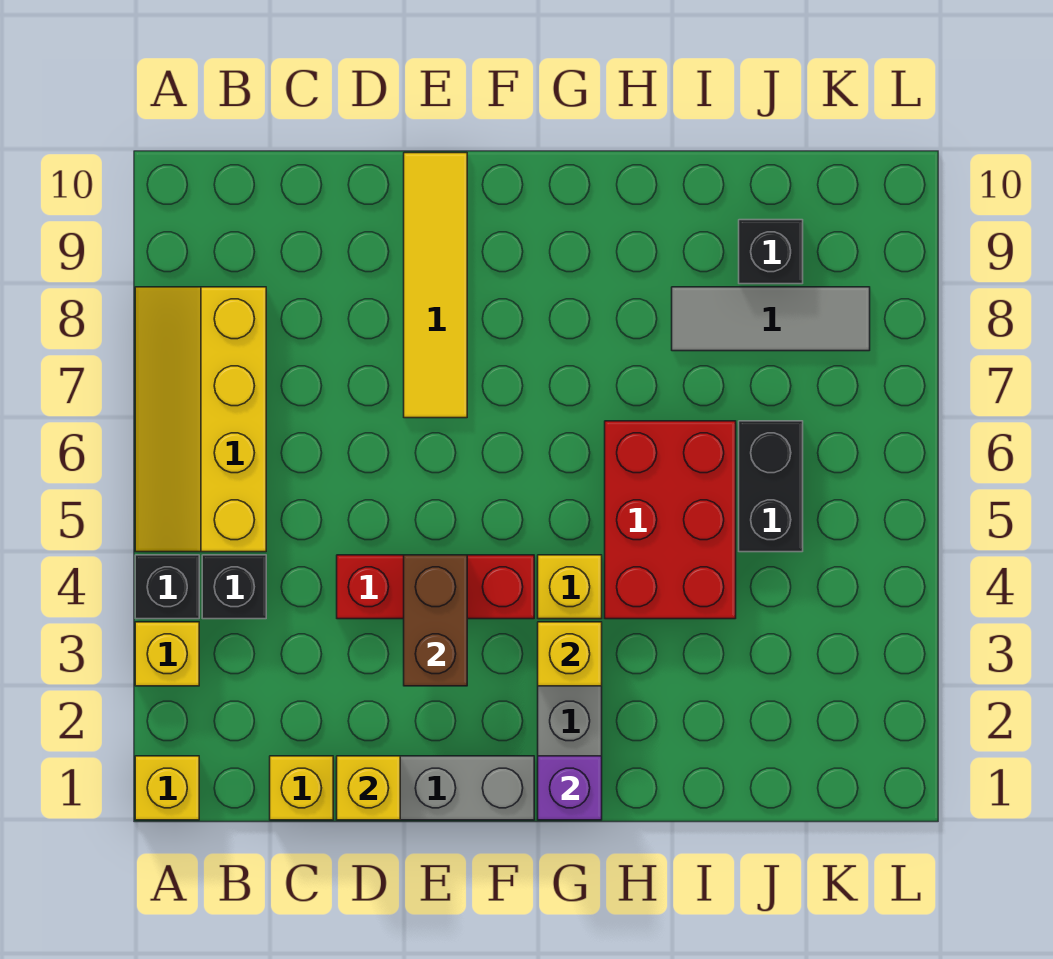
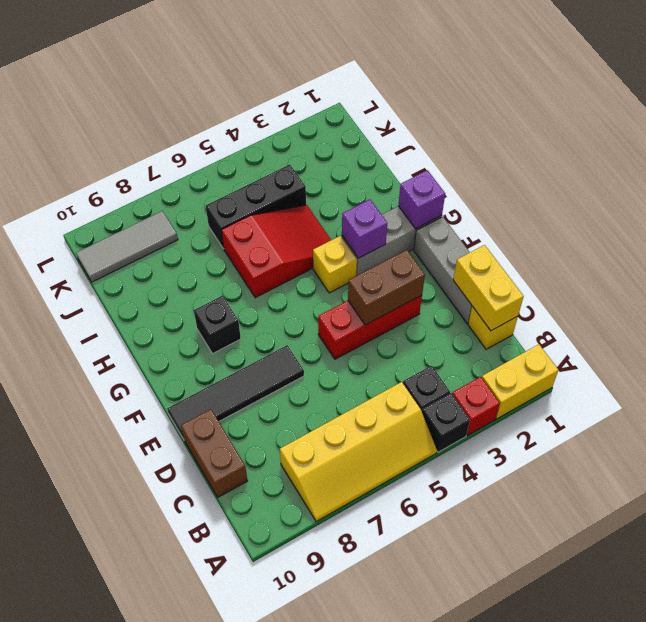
yellow brick A1 level 1 -> yellow brick A1:A2 level 1
yellow brick A3 level 1 -> red brick A3 level 1
none -> brown brick C10:D10 level 1
yellow brick D1 level 2 -> yellow brick C1:D1 level 2
red brick D4:F4 level 1 -> red brick E3:E5 level 1
yellow tile E7:E10 level 1 -> black tile E7:E10 level 1
yellow brick G3 level 2 -> purple brick G3 level 2
red brick H4:I6 level 1 -> red slope H4:I6 level 1 top 6
grey tile I8:K8 level 1 -> grey tile K8:K10 level 1
black brick J5:J6 level 1 -> black brick J4:J6 level 1
black brick J9 level 1 -> black brick G8 level 1

